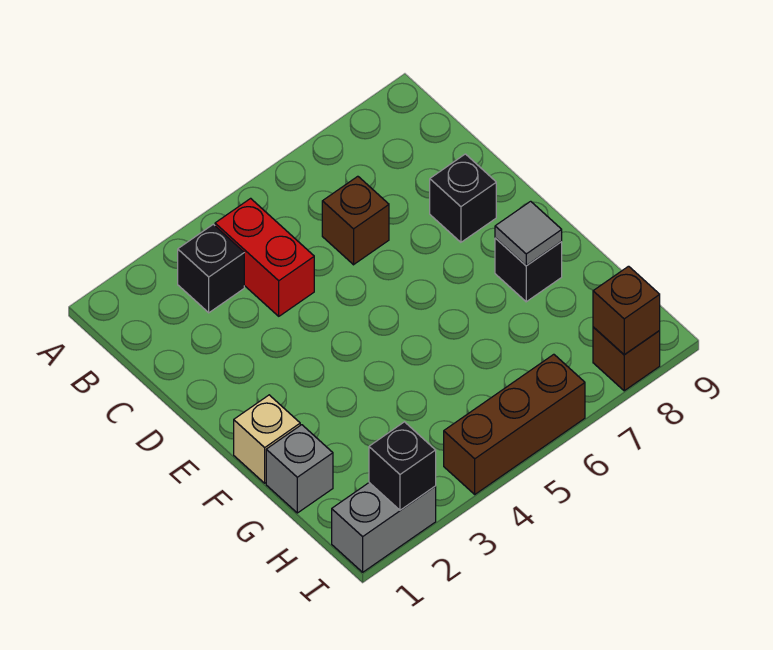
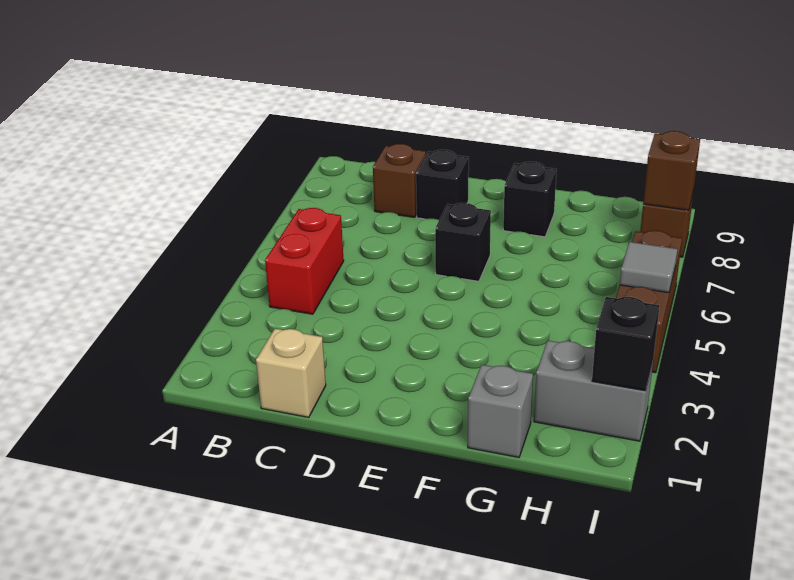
black brick B3 level 1 -> black brick E6 level 1
red brick B4:C4 level 1 -> red brick B4:B5 level 1
brown brick C6 level 1 -> brown brick C8 level 1
tan brick F1 level 1 -> tan brick C1 level 1
grey tile F8 level 2 -> grey tile I5 level 2
grey brick I1:I2 level 1 -> grey brick H2:I2 level 1

